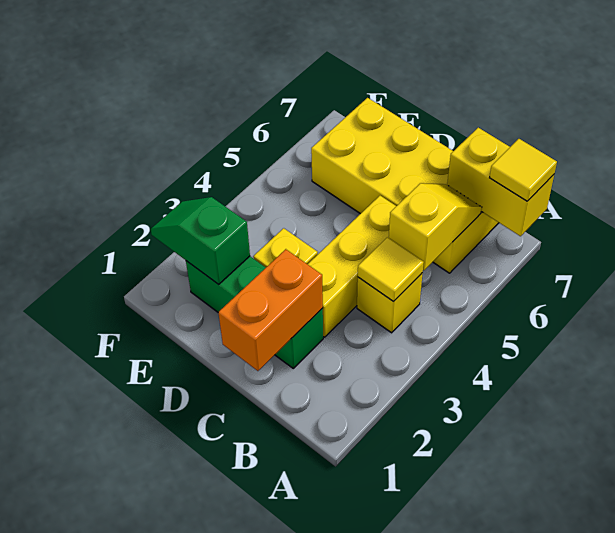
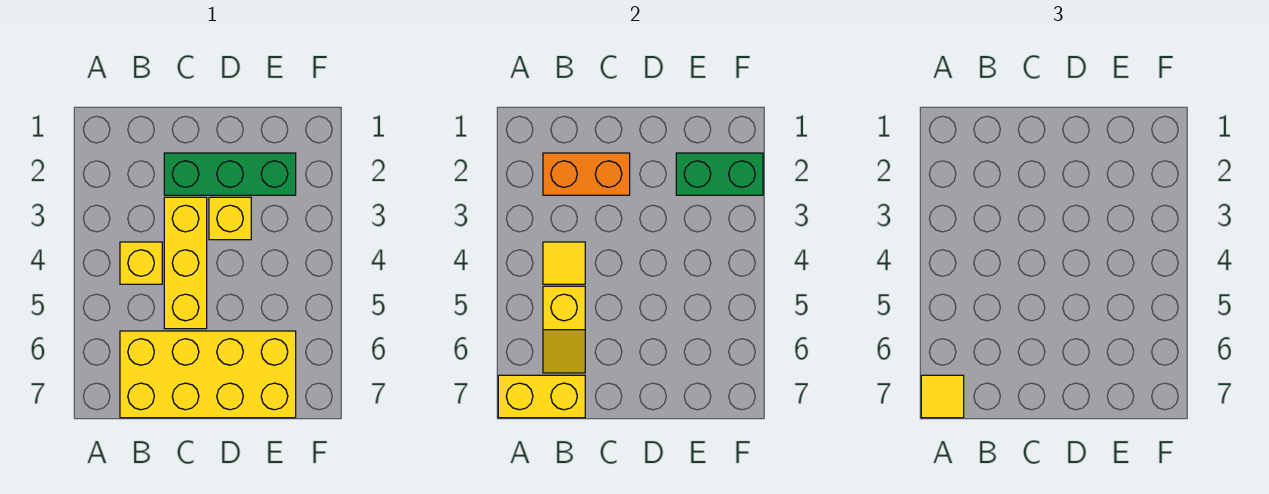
orange brick C1:C2 level 2 -> orange brick B2:C2 level 2
green slope E2:F2 level 2 top E -> green brick E2:F2 level 2

